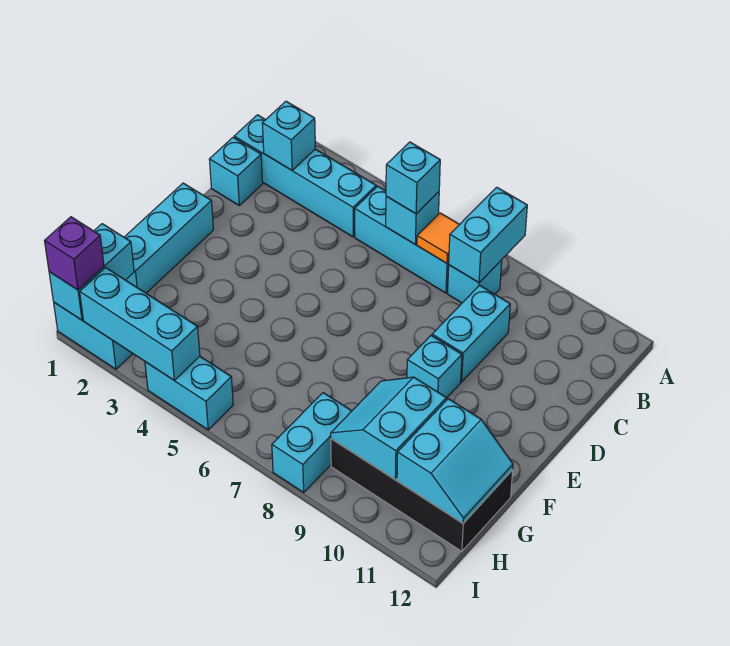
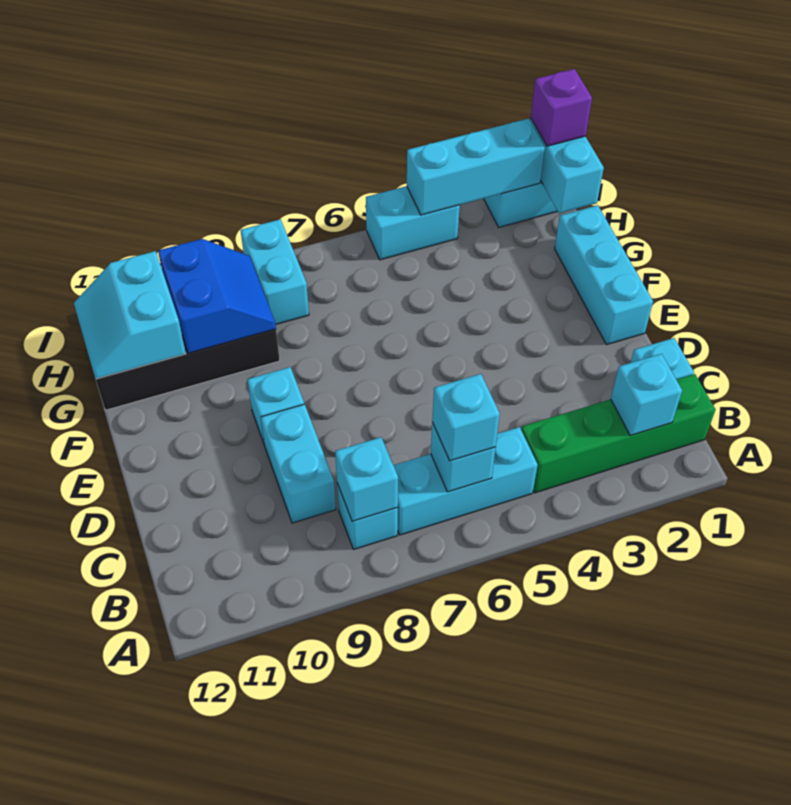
cyan brick A8:B8 level 2 -> cyan brick B8 level 2
cyan brick B1:B4 level 1 -> green brick B1:B4 level 1
orange tile B7 level 2 -> none
cyan slope G9:H10 level 2 top 10 -> blue slope G9:H10 level 2 top 10

